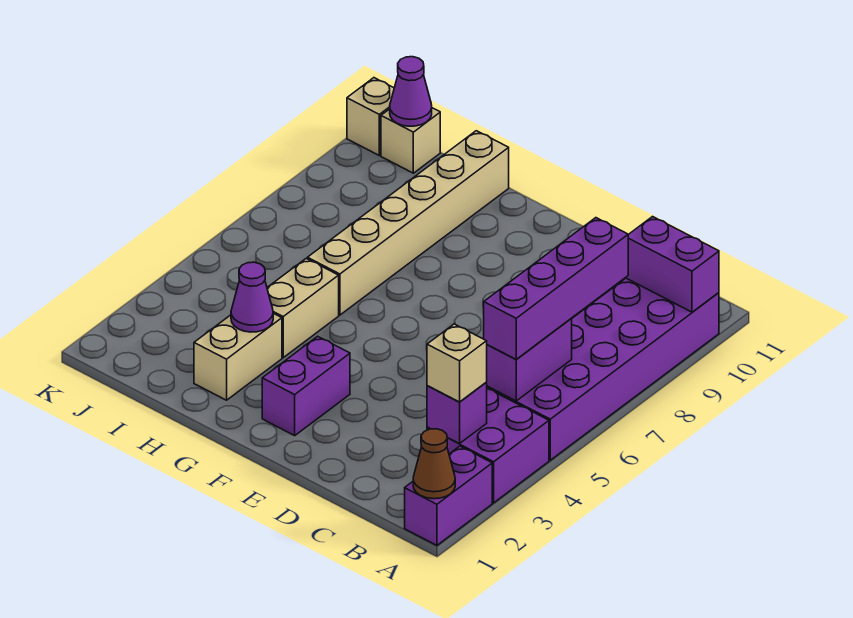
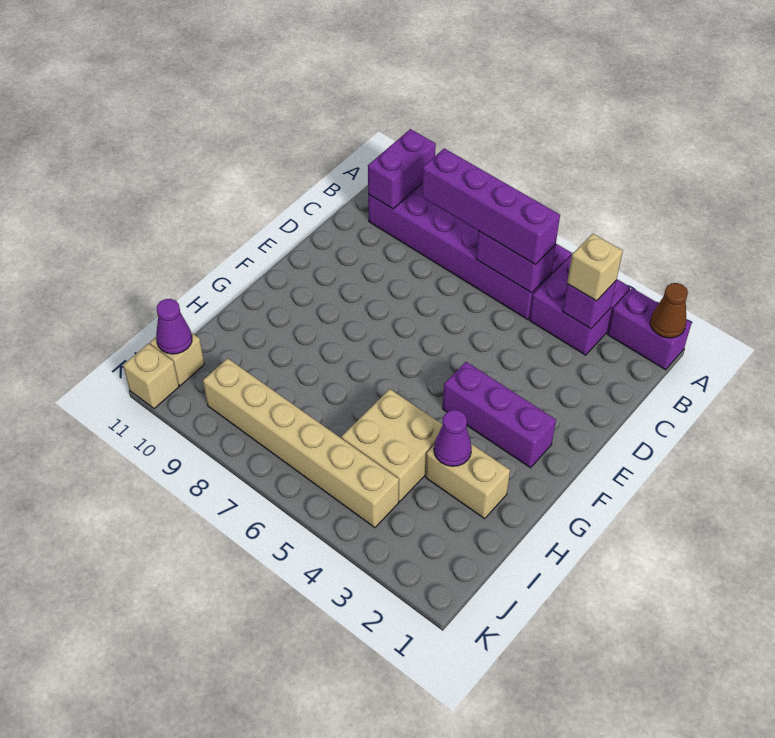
purple brick F2:F3 level 1 -> purple brick F2:F4 level 1
tan brick H4:H5 level 1 -> tan brick H4:I5 level 1
tan brick H6:H11 level 1 -> tan brick J4:J9 level 1

